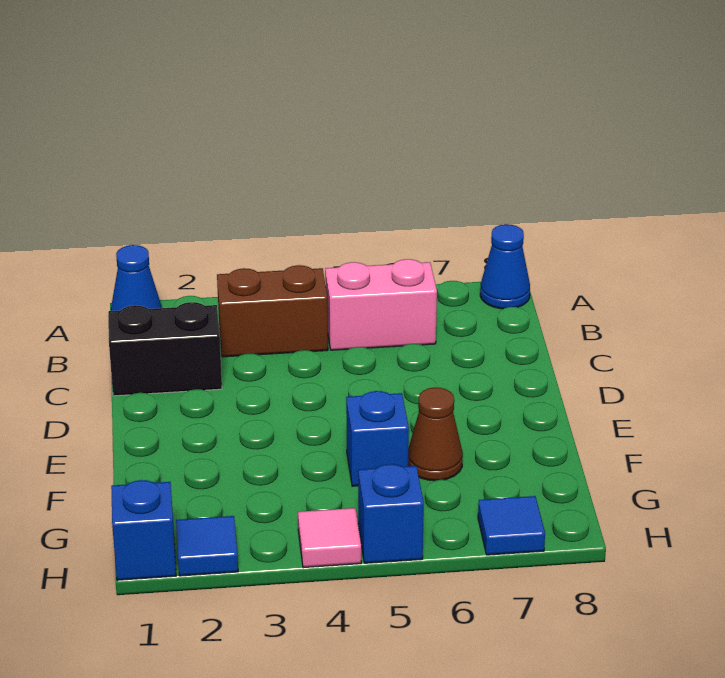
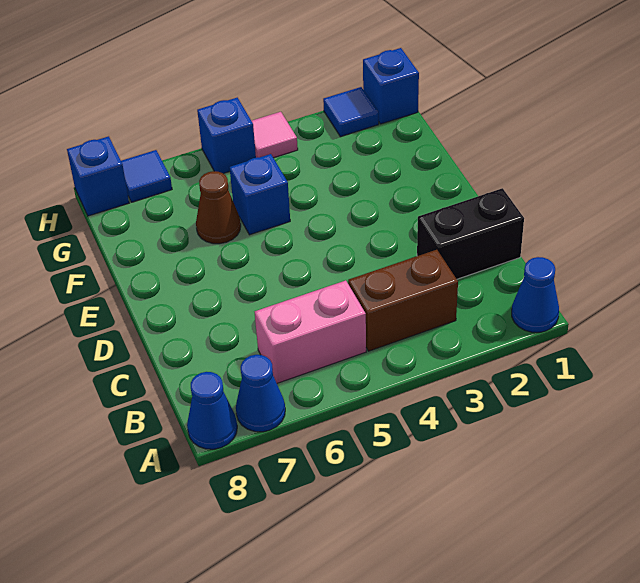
none -> blue cone A7 level 1
none -> blue brick H8 level 1

